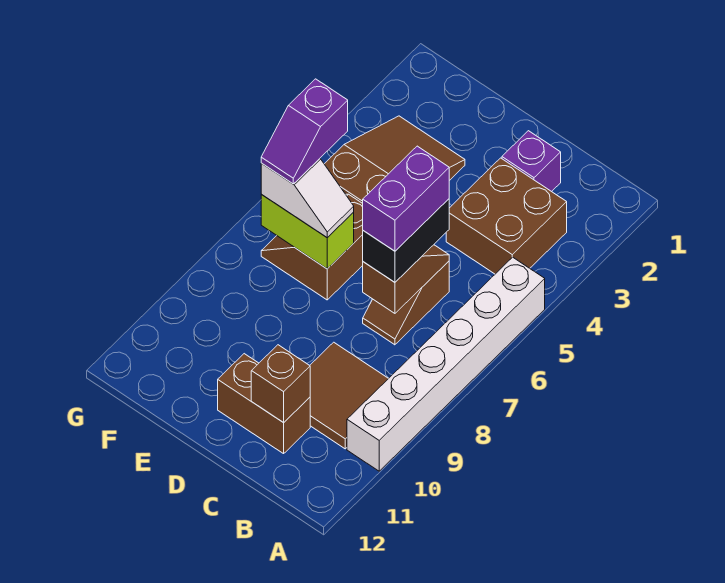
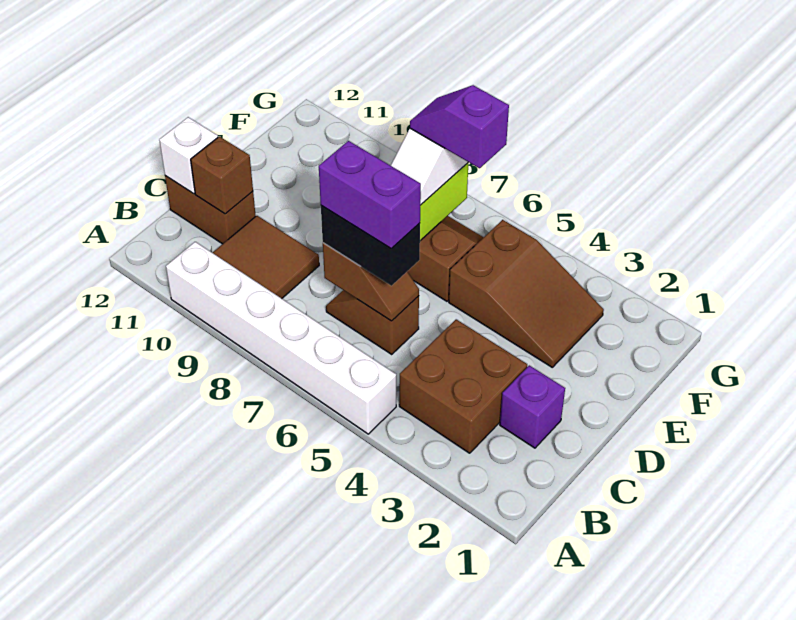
brown brick C11:D11 level 1 -> brown brick C11:C12 level 1
none -> white brick C12 level 2

